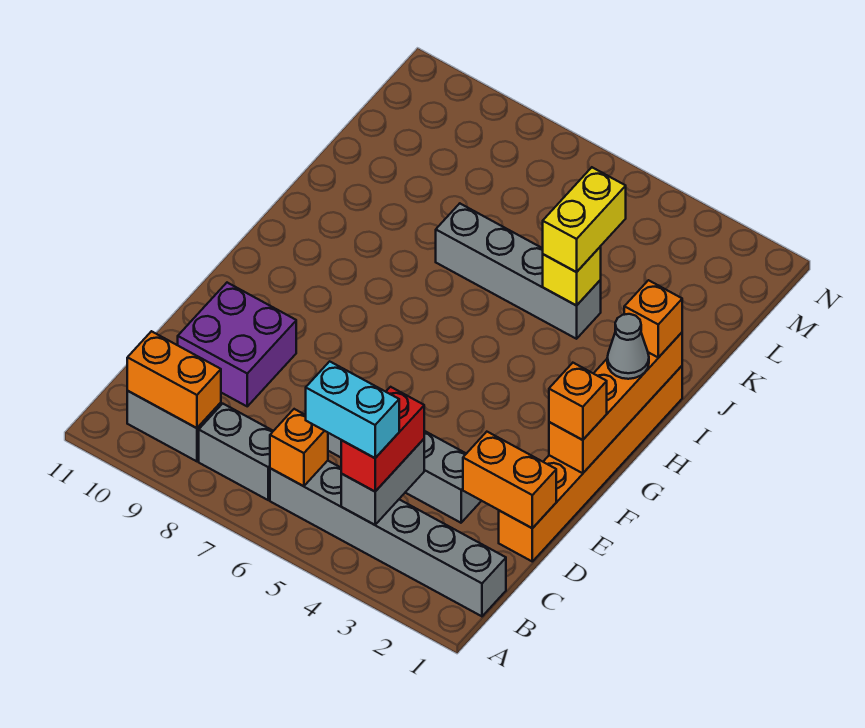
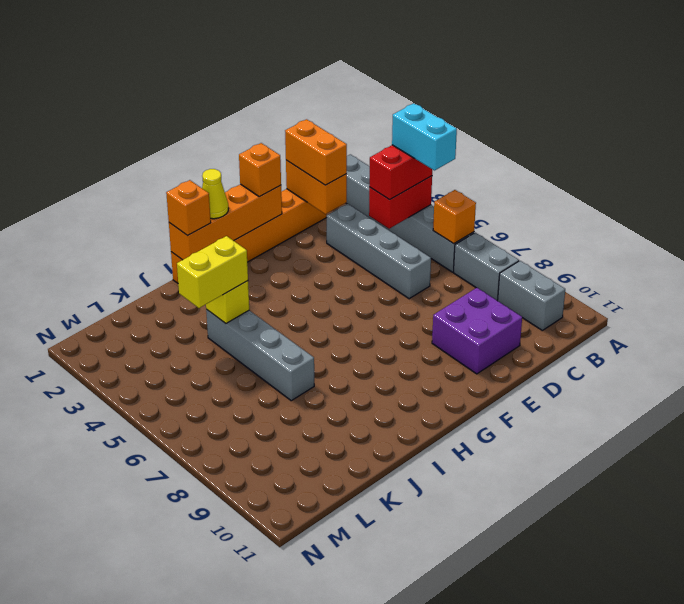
grey brick B4:C4 level 2 -> red brick B4:C4 level 2
orange brick B9:B10 level 2 -> orange brick D1:D2 level 3
grey cone H1 level 3 -> yellow cone H1 level 3

